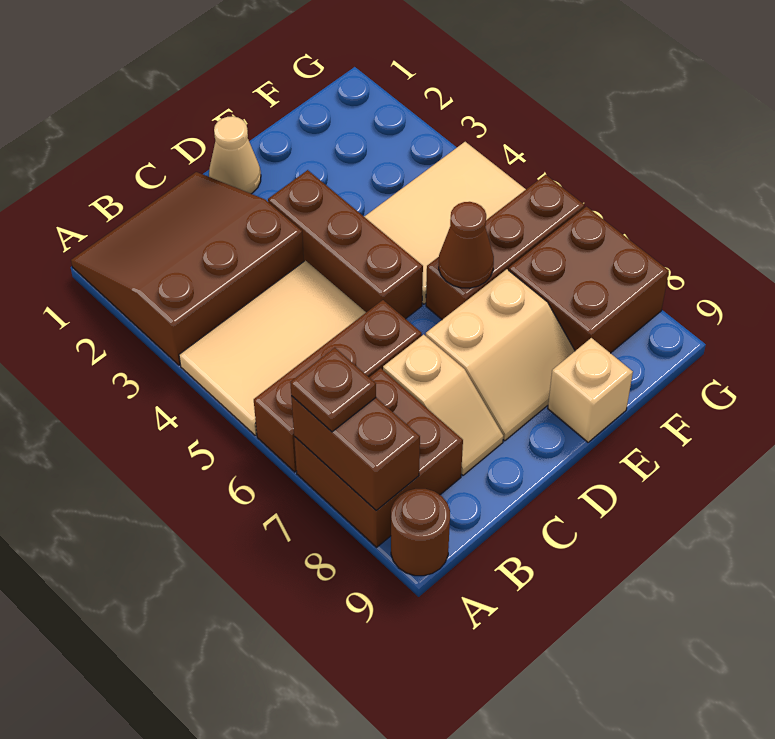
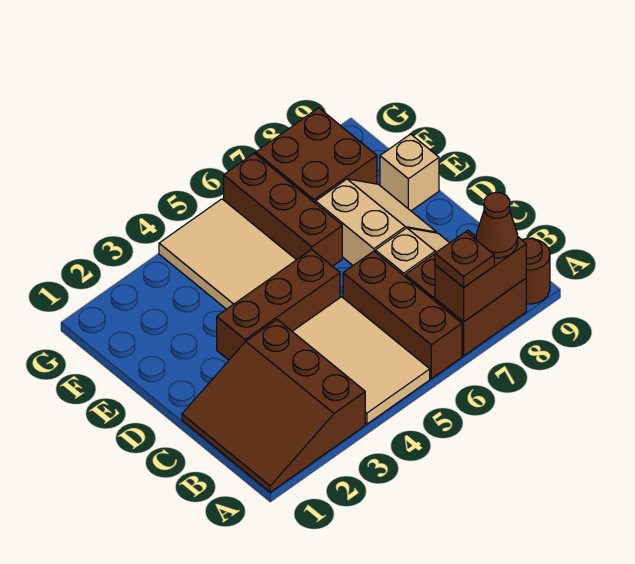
tan cone D1 level 1 -> none
brown cone E6 level 2 -> brown cone A8 level 3

